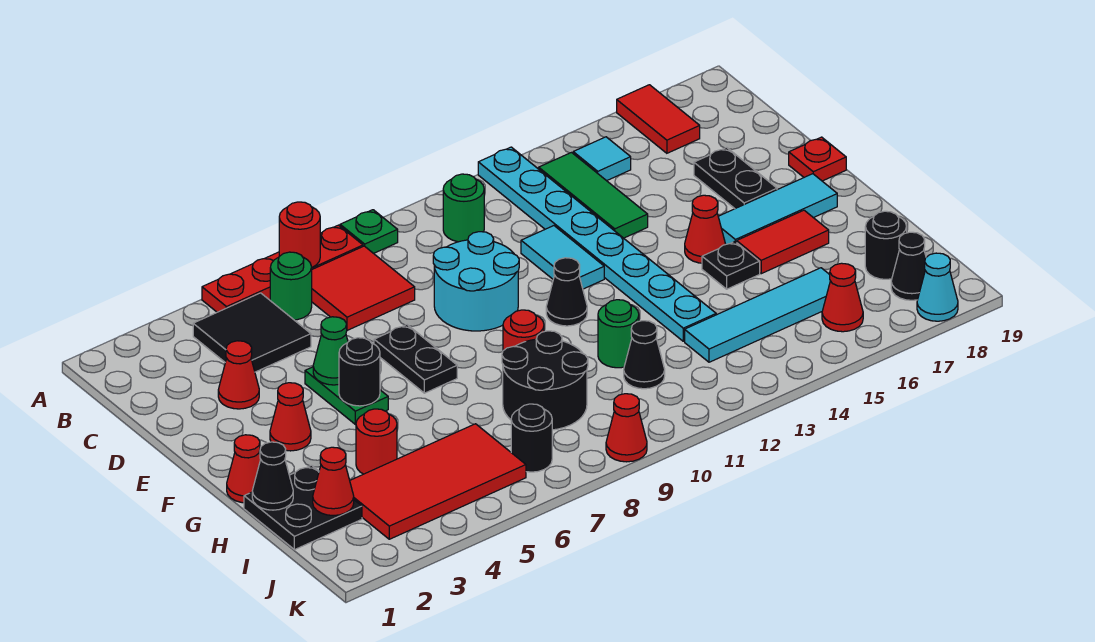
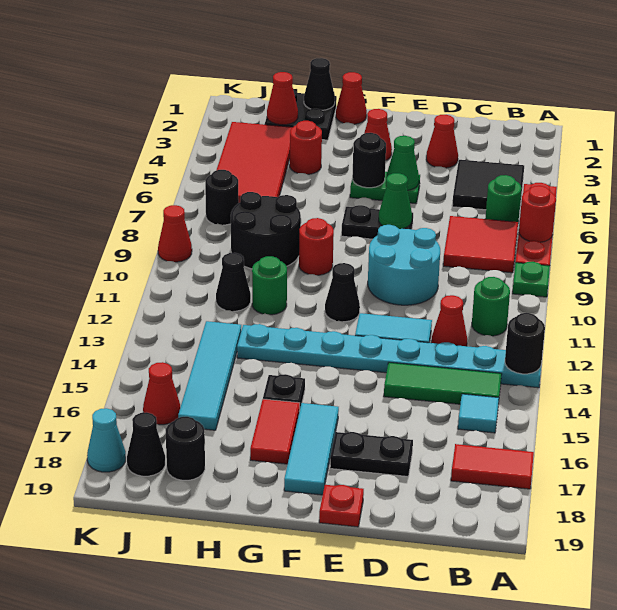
none -> black round brick A13 level 2
none -> green cone E7 level 2
red cone F15 level 1 -> red cone C12 level 1

